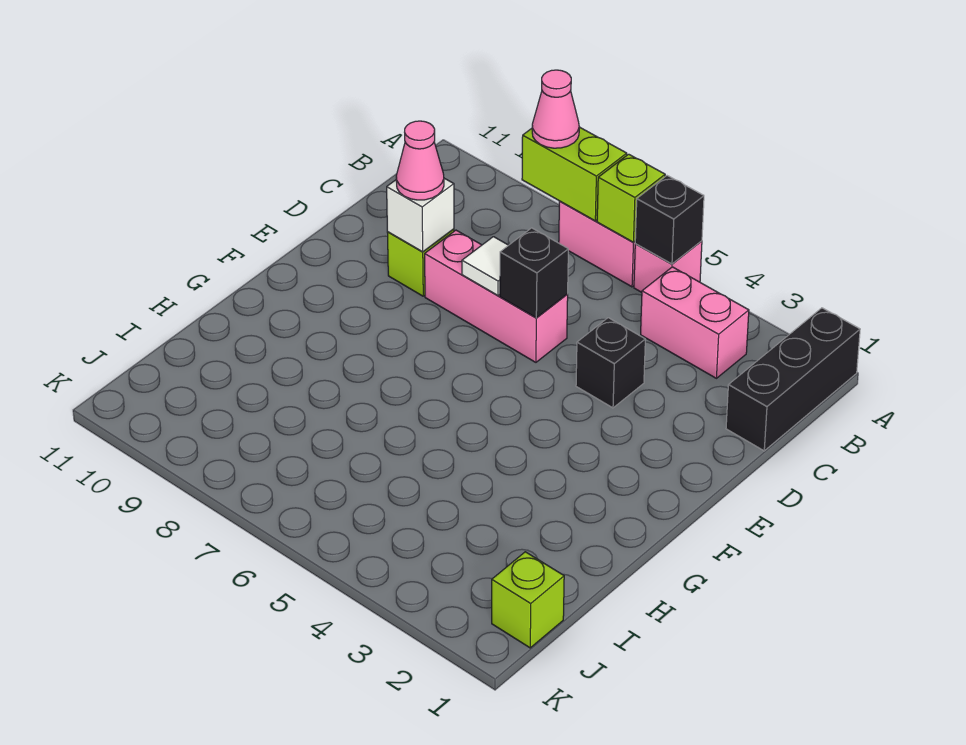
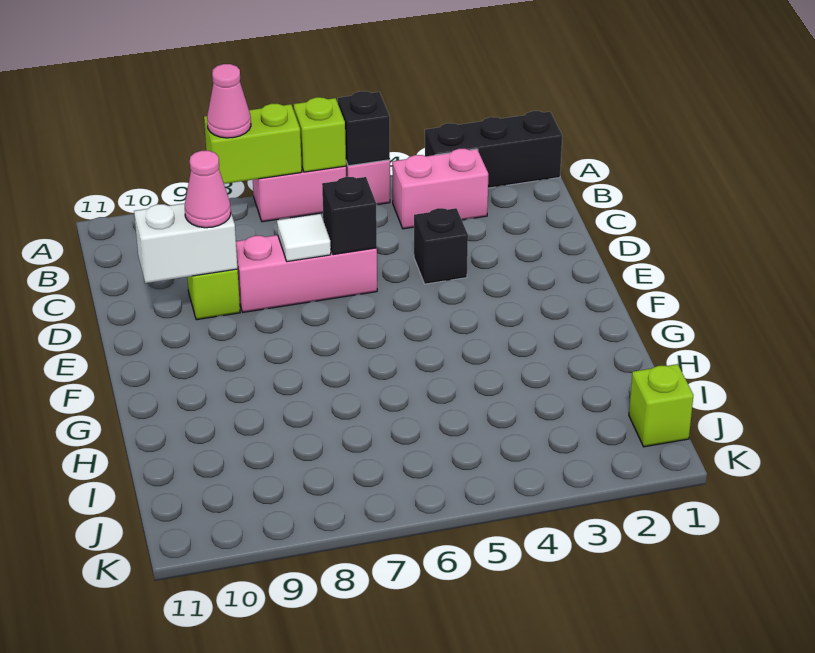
black brick A1:C1 level 1 -> black brick A1:A3 level 1
white brick D9 level 2 -> white brick D9:D10 level 2

